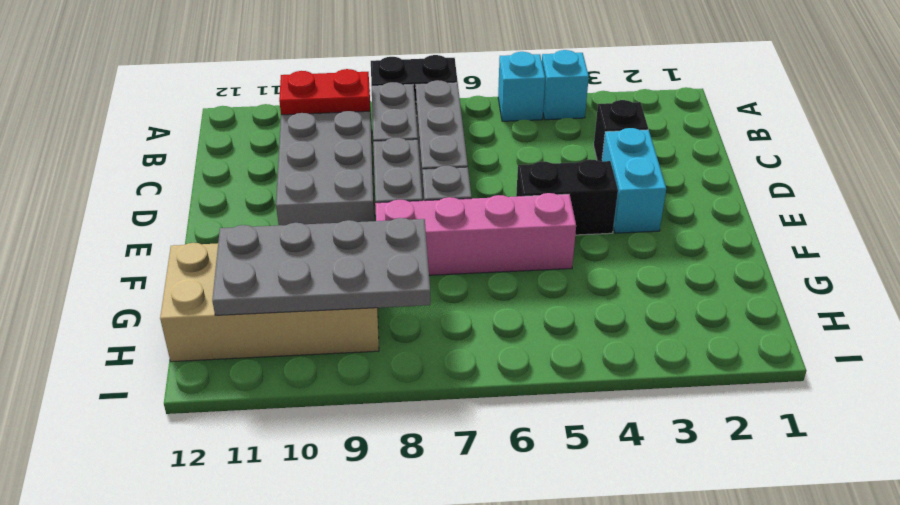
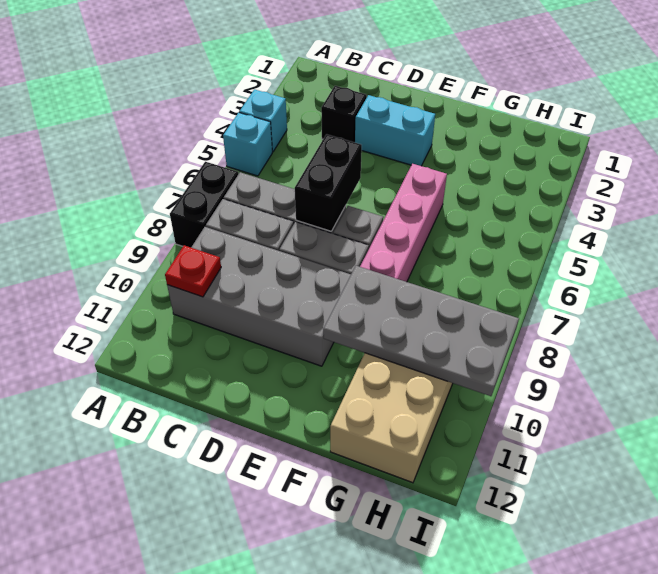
red plate B9:B10 level 2 -> red plate B10 level 2
black brick E4:E5 level 1 -> black brick D6:D7 level 2
grey plate G8:H11 level 2 -> grey plate F9:I10 level 2

